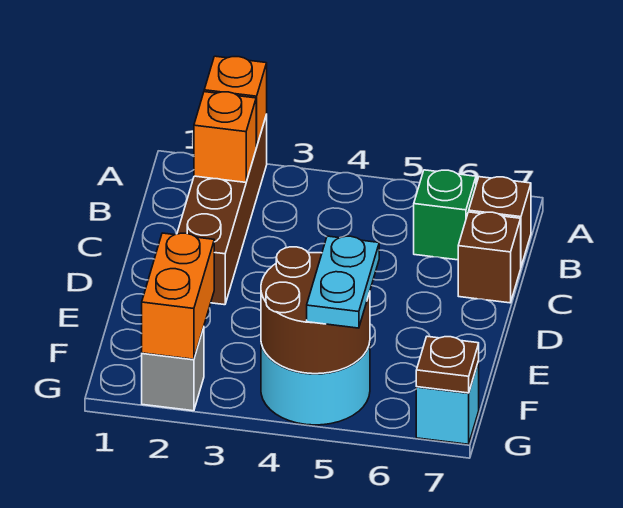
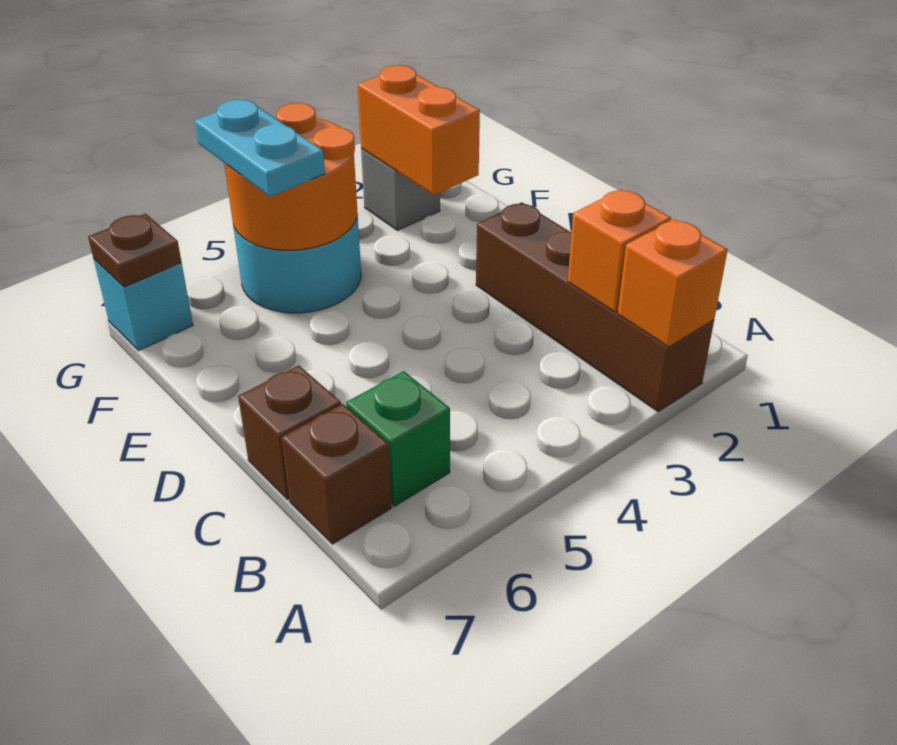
brown round brick F4:G5 level 2 -> orange round brick F4:G5 level 2

